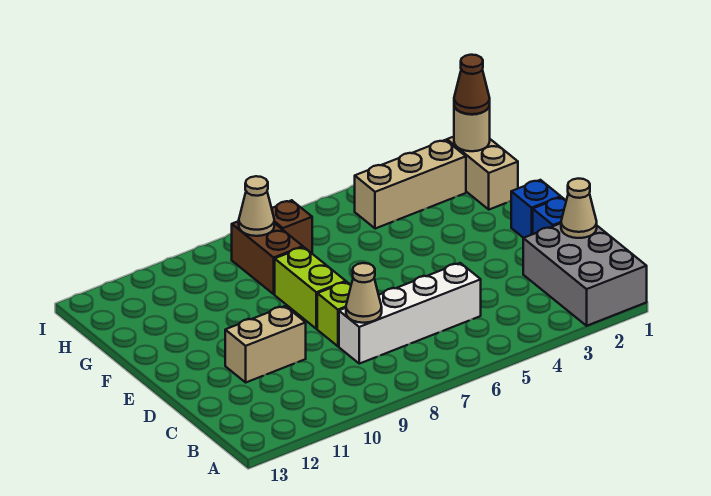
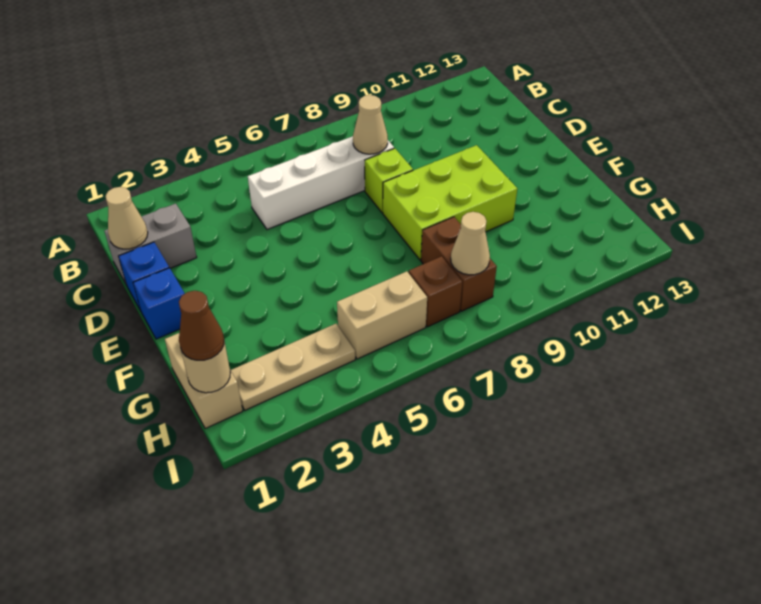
grey brick A1:C2 level 1 -> grey brick C1:C2 level 1
tan brick D10:D11 level 1 -> tan brick H5:H6 level 1
lime brick E8:F8 level 1 -> lime brick E8:F10 level 1
tan brick H2:H4 level 1 -> tan plate H2:H4 level 1

